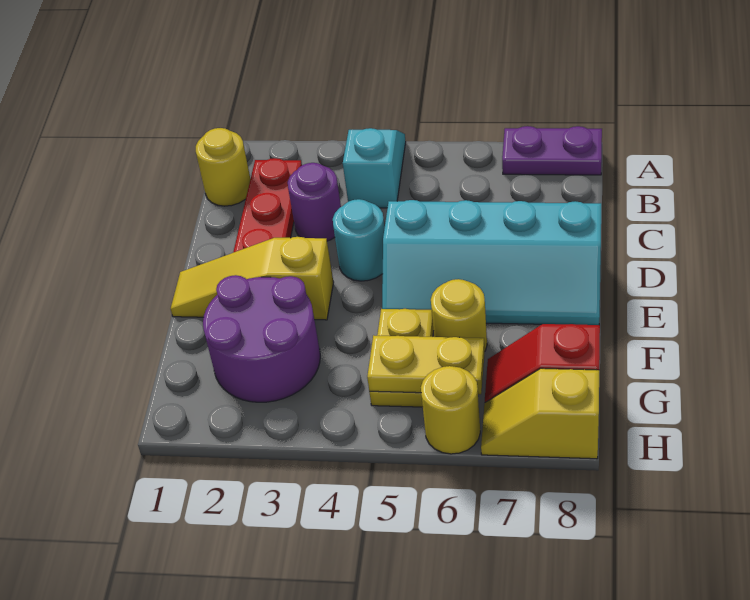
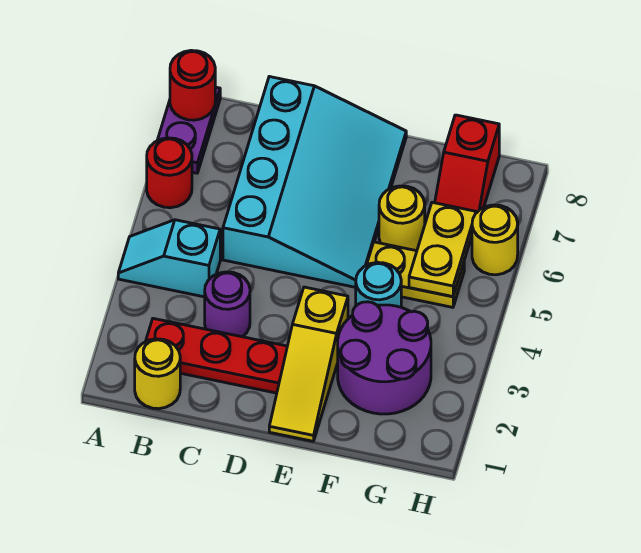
none -> red round brick A6 level 1
none -> red round brick A8 level 2
cyan round brick D4 level 1 -> cyan round brick F4 level 1
cyan slope D5:E8 level 1 top D -> cyan slope C5:E8 level 1 top C
yellow slope H7:H8 level 1 top 8 -> none

